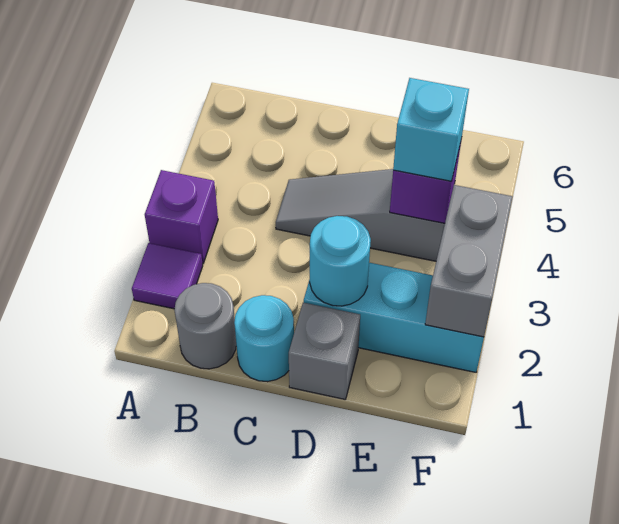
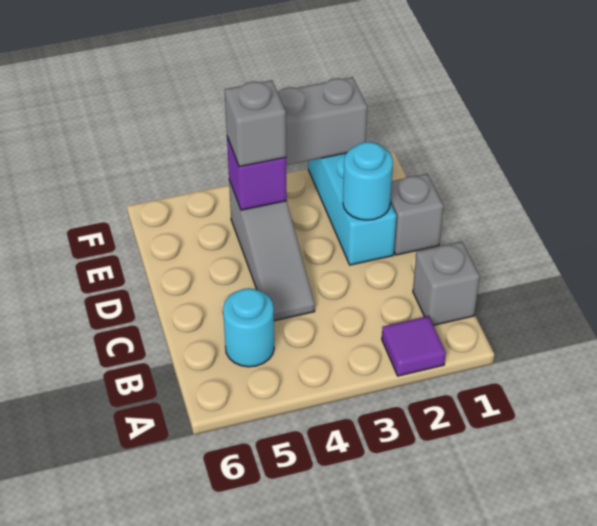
purple brick A3 level 1 -> none
grey round brick B1 level 1 -> grey brick B1 level 1
cyan round brick C1 level 1 -> cyan round brick B5 level 1
cyan brick E4 level 3 -> grey brick E4 level 3

